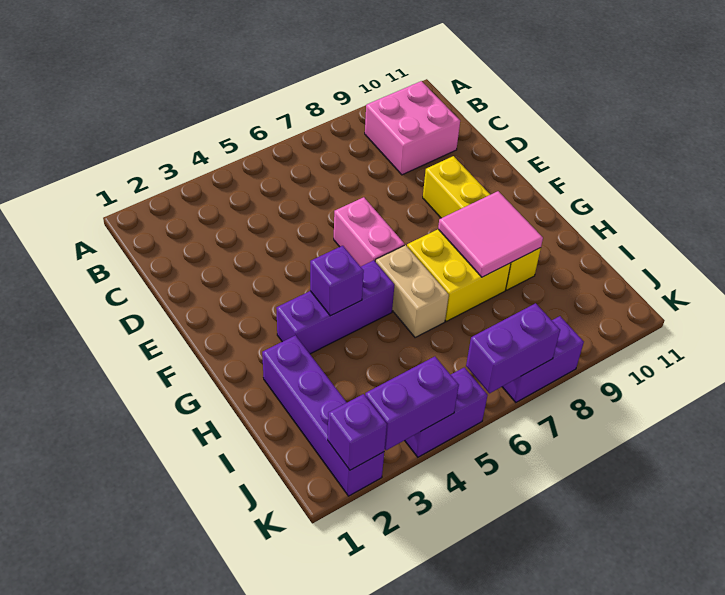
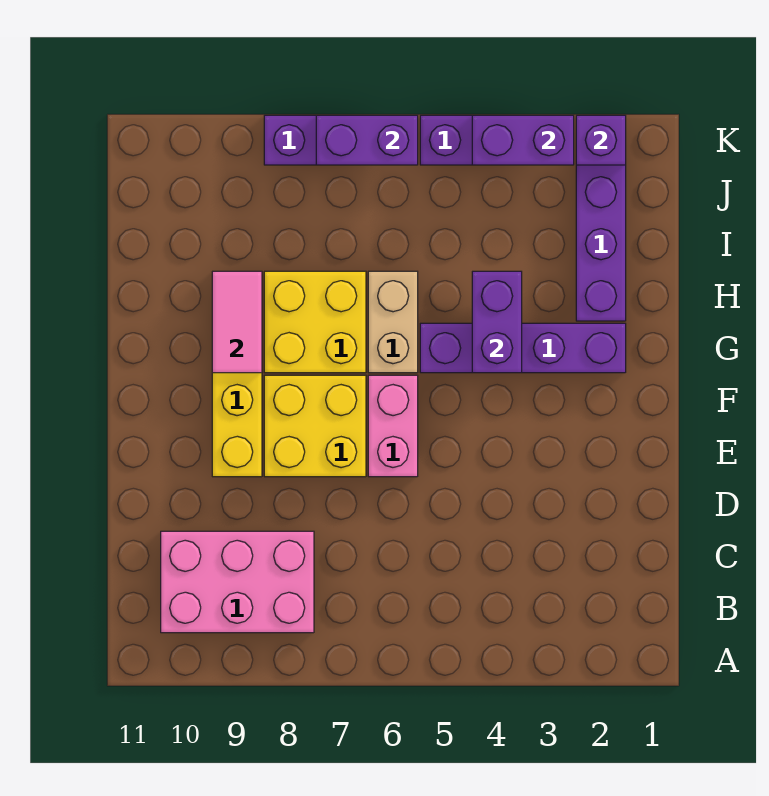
pink brick B9:C10 level 1 -> pink brick B8:C10 level 1
none -> yellow brick E7:F8 level 1
purple brick G3:G5 level 1 -> purple brick G2:G5 level 1
purple brick G4 level 2 -> purple brick G4:H4 level 2
pink tile G8:H9 level 2 -> pink tile G9:H9 level 2

